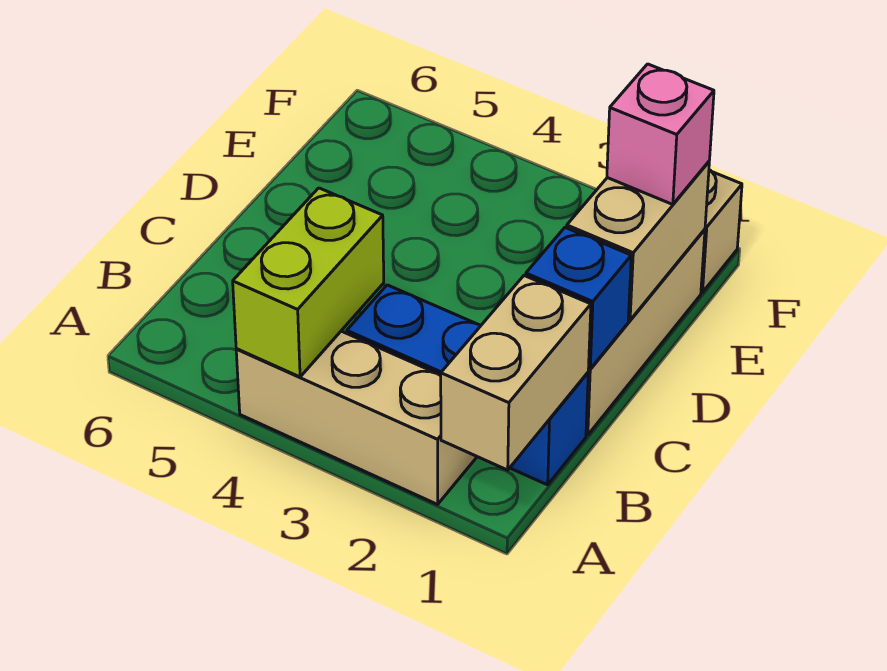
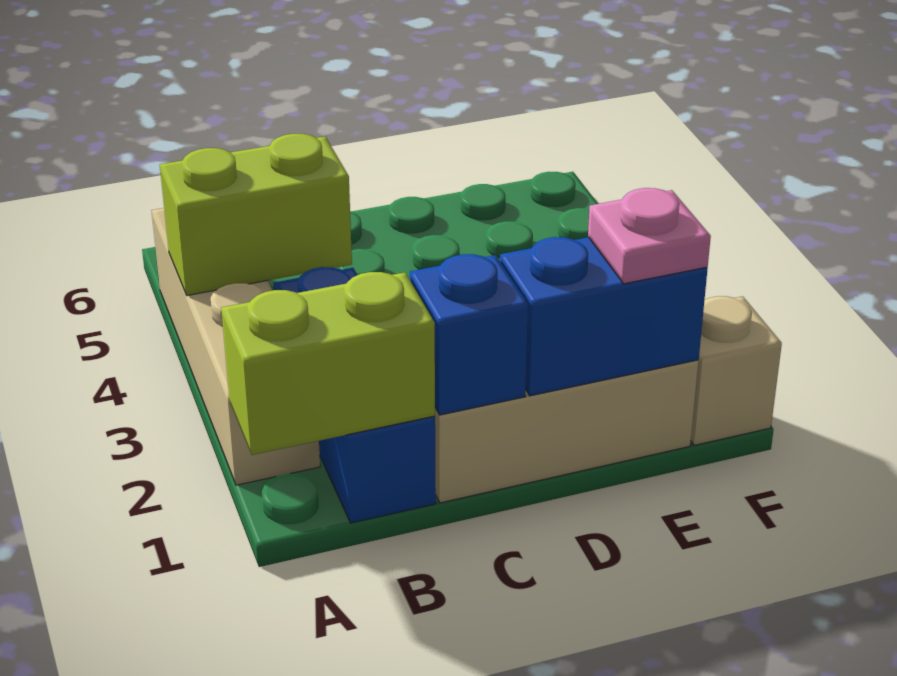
tan brick A1:B1 level 2 -> lime brick A1:B1 level 2
tan brick A2:A4 level 1 -> tan brick A2:A5 level 1
tan brick D1:E1 level 2 -> blue brick D1:E1 level 2
pink brick E1 level 3 -> pink plate E1 level 3

